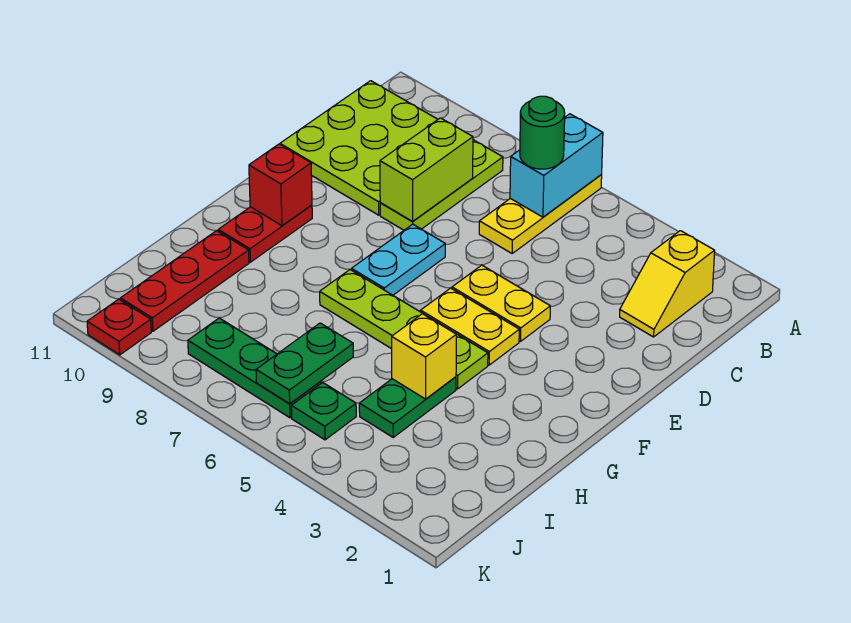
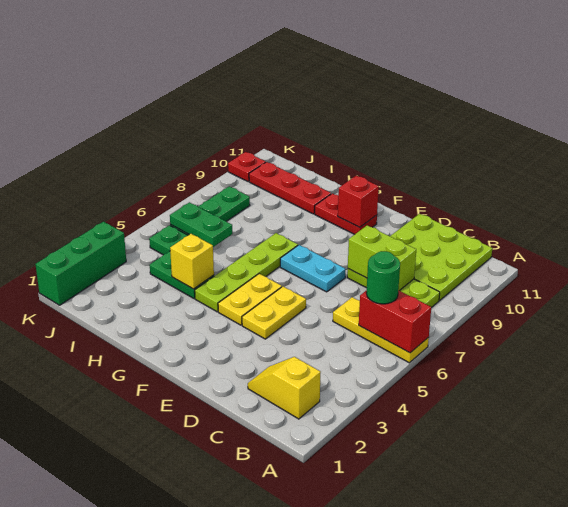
cyan brick A6:B6 level 2 -> red brick A6:B6 level 2
none -> green brick K1:K3 level 1

